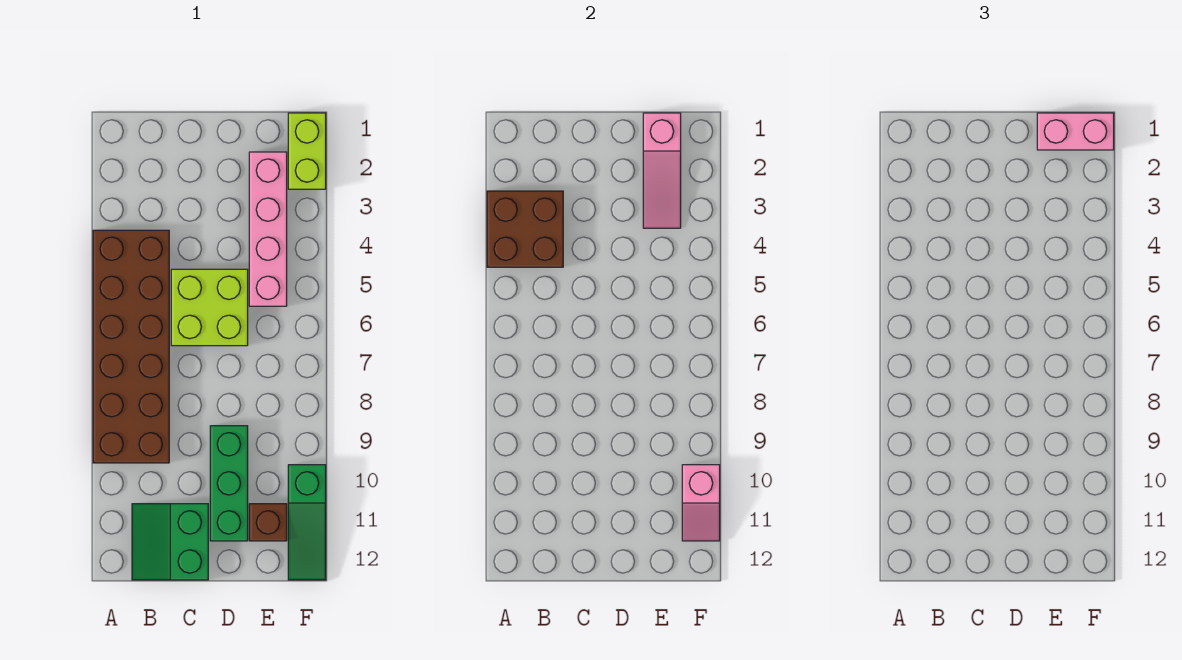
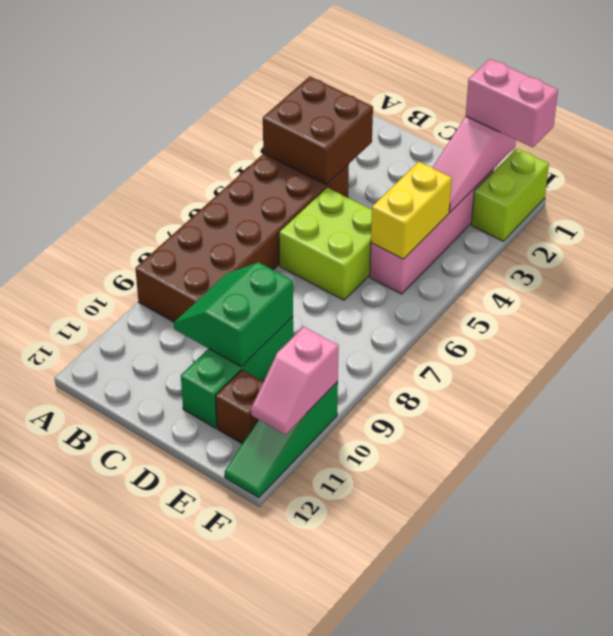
green slope B11:C12 level 1 top C -> green slope C9:D10 level 2 top D
none -> yellow brick E4:E5 level 2

